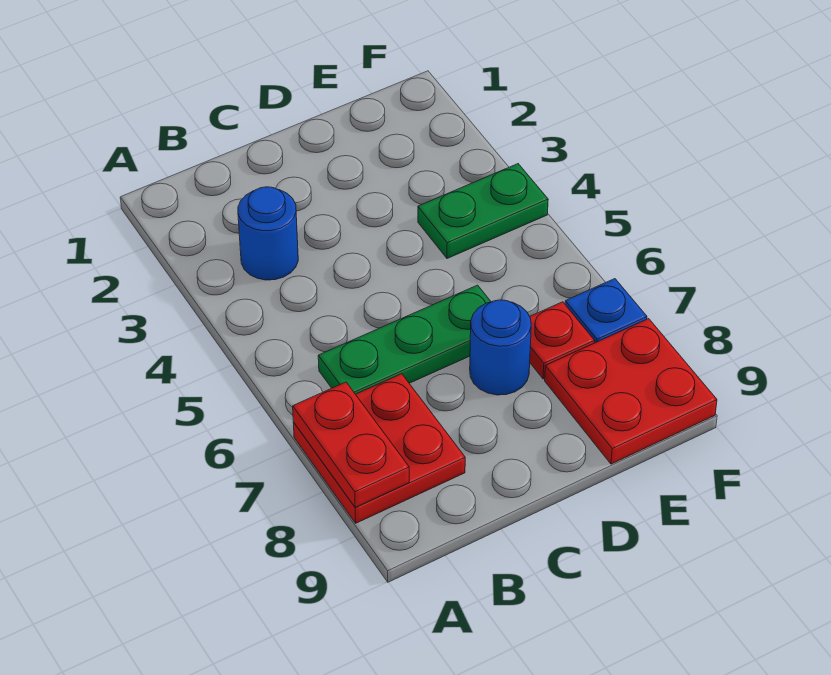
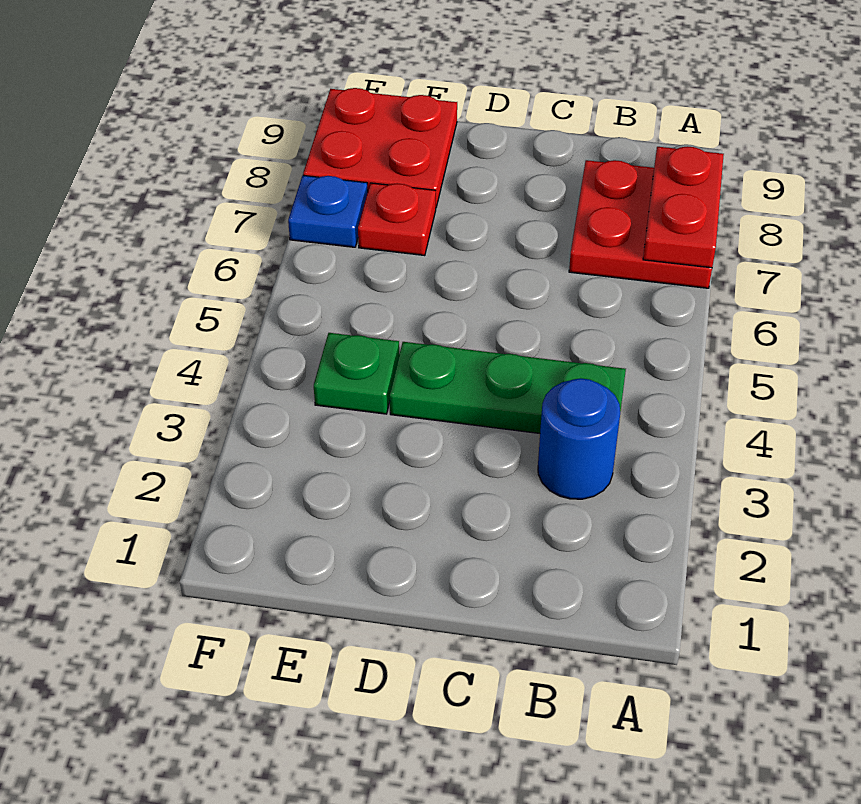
green plate B6:D6 level 1 -> green plate B4:D4 level 1
blue round brick D7 level 1 -> none
green plate E4:F4 level 1 -> green plate E4 level 1

